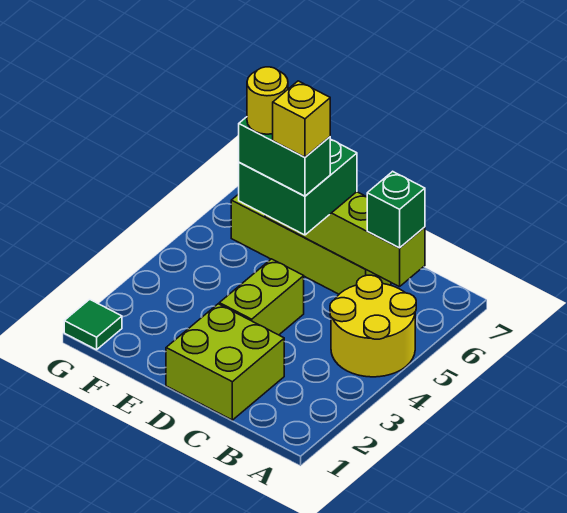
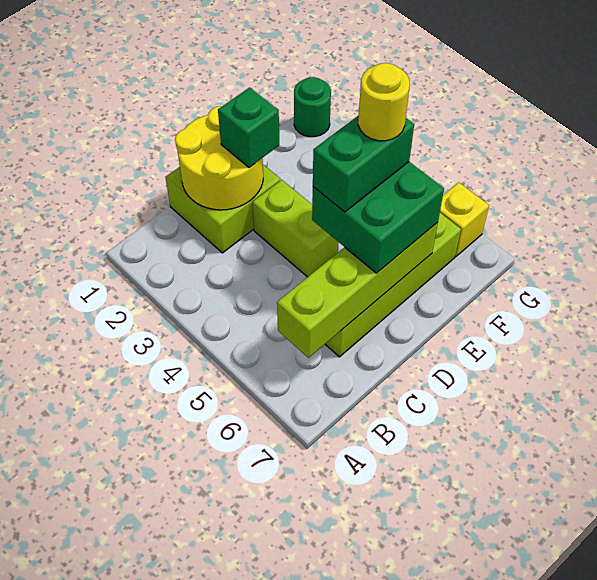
yellow round brick A4:B5 level 1 -> yellow round brick C1:D2 level 2
green brick B6 level 3 -> green brick D2 level 3
yellow brick D5 level 5 -> yellow brick G6 level 1
green tile G1 level 1 -> green round brick G1 level 1

